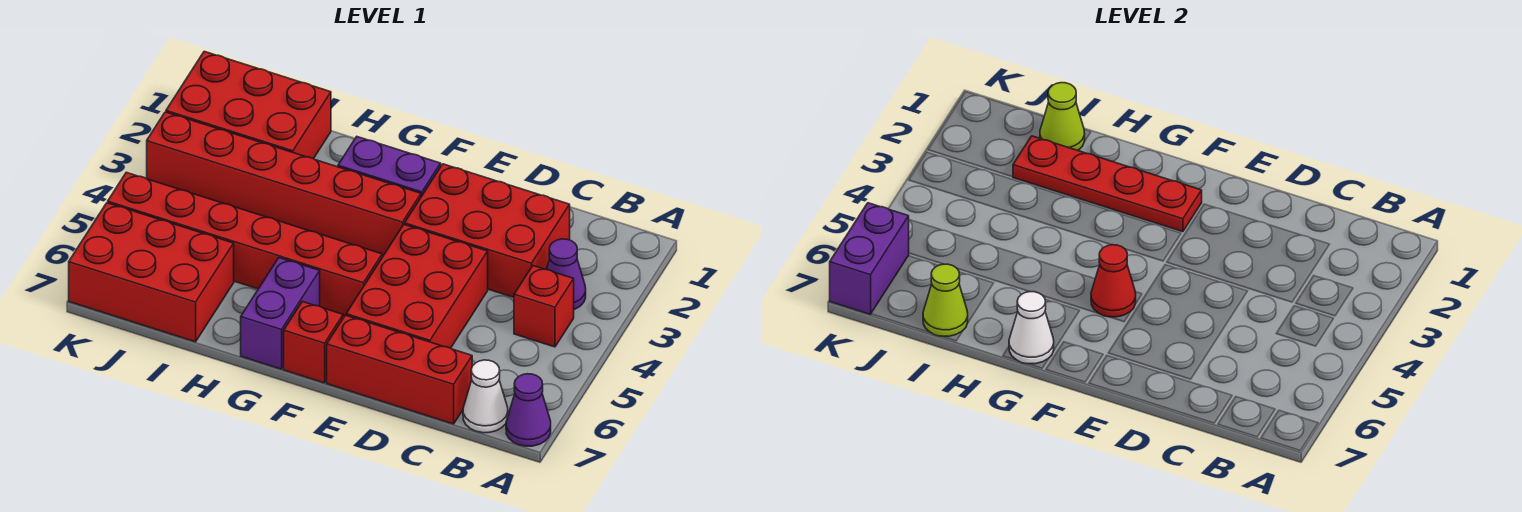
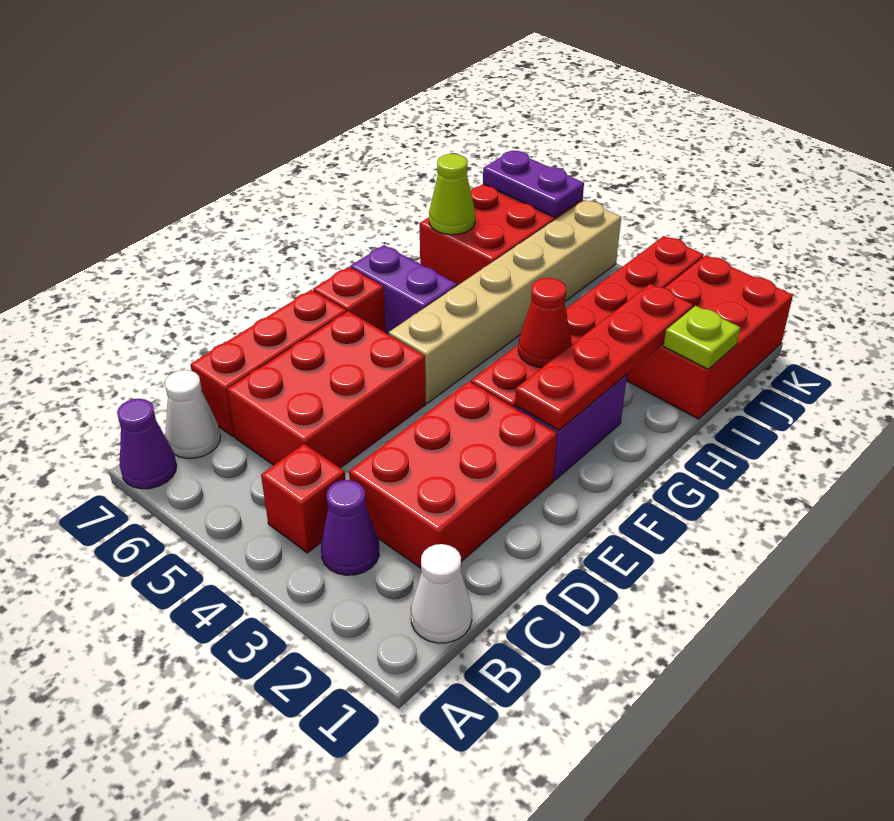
red brick D4:E6 level 1 -> red brick C5:E6 level 1
red brick F5:K5 level 1 -> tan brick F5:K5 level 1
red cone F5 level 2 -> red cone G3 level 2
white cone G7 level 2 -> white cone B1 level 1
lime cone I1 level 2 -> lime plate I1 level 2
purple brick K6:K7 level 2 -> purple plate K6:K7 level 2

